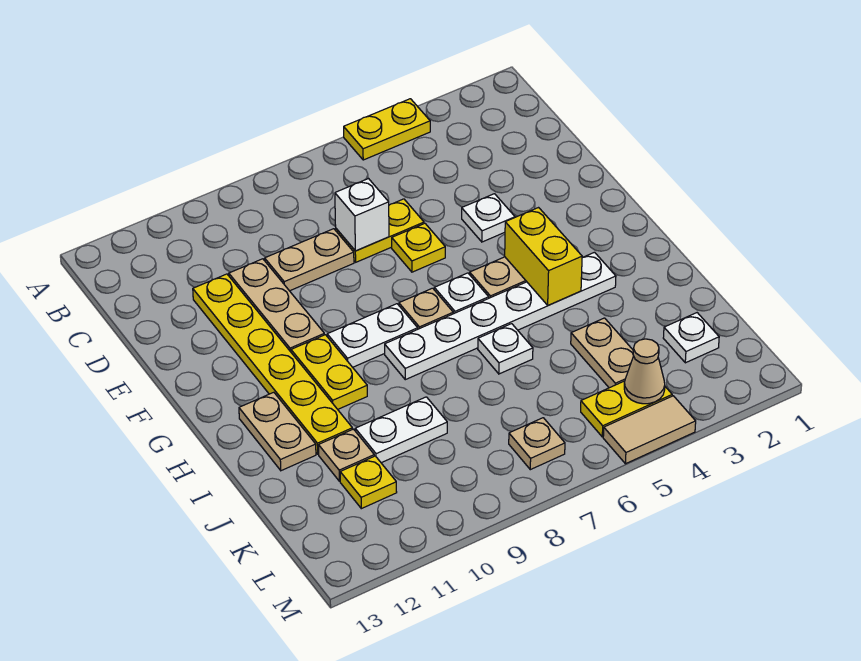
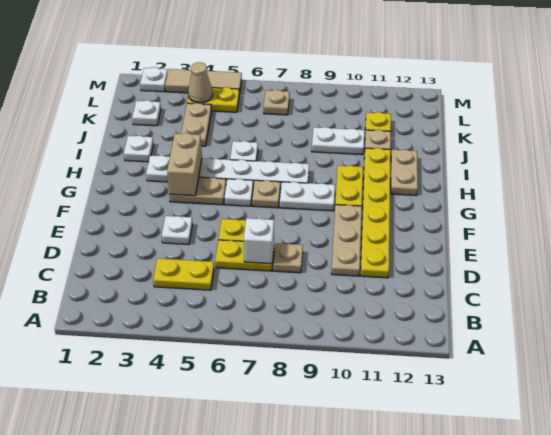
yellow plate A4:A5 level 1 -> yellow plate C4:C5 level 1
tan plate D8:D9 level 1 -> tan plate D8 level 1
yellow brick G4:H4 level 2 -> tan brick G4:H4 level 2
none -> white plate I2 level 1
none -> white plate M2 level 1
tan tile M4:M5 level 1 -> tan tile M3:M5 level 1

